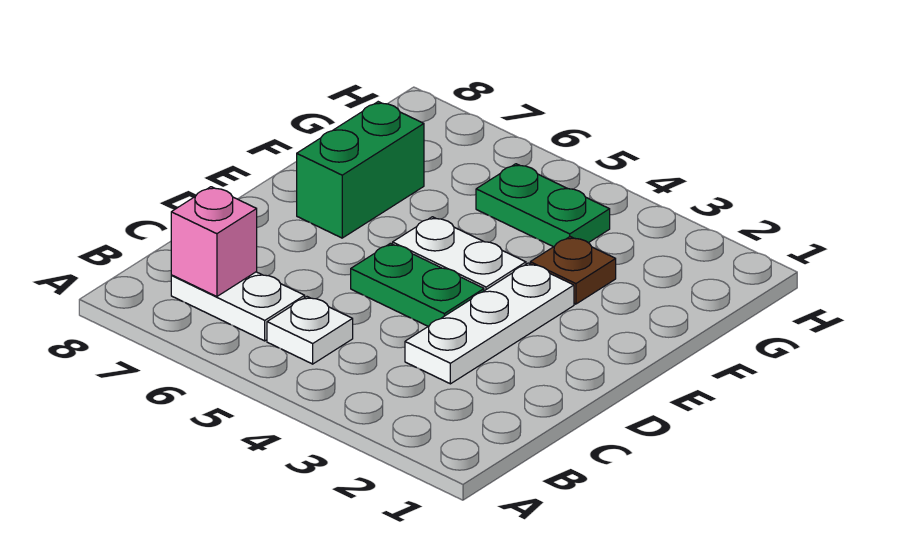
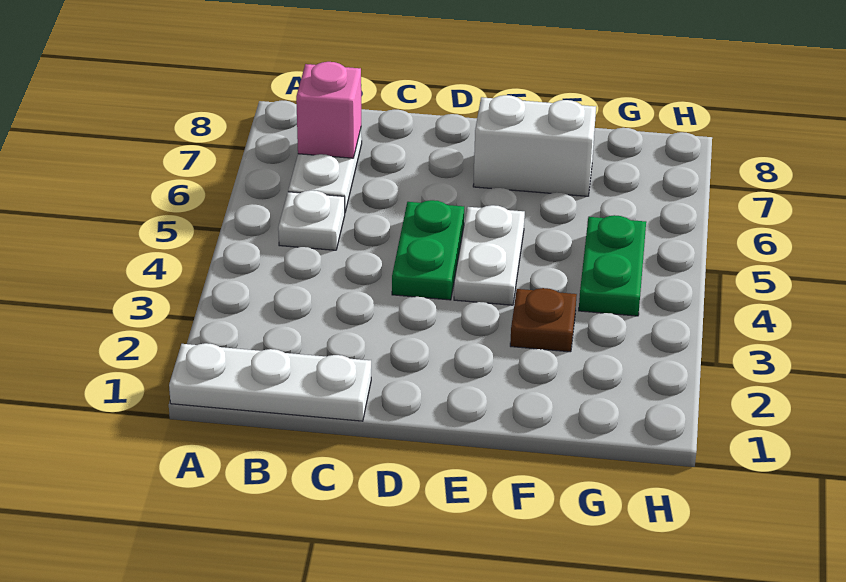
white plate C3:E3 level 1 -> white plate A1:C1 level 1
green brick E7:F7 level 1 -> white brick E7:F7 level 1

